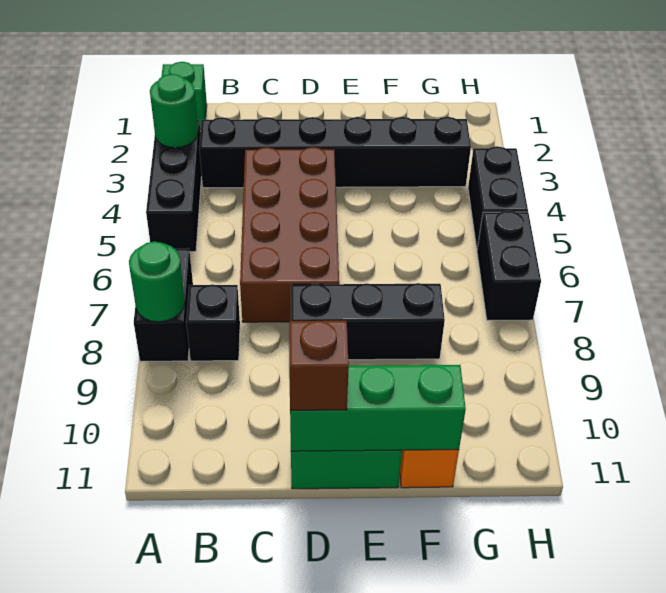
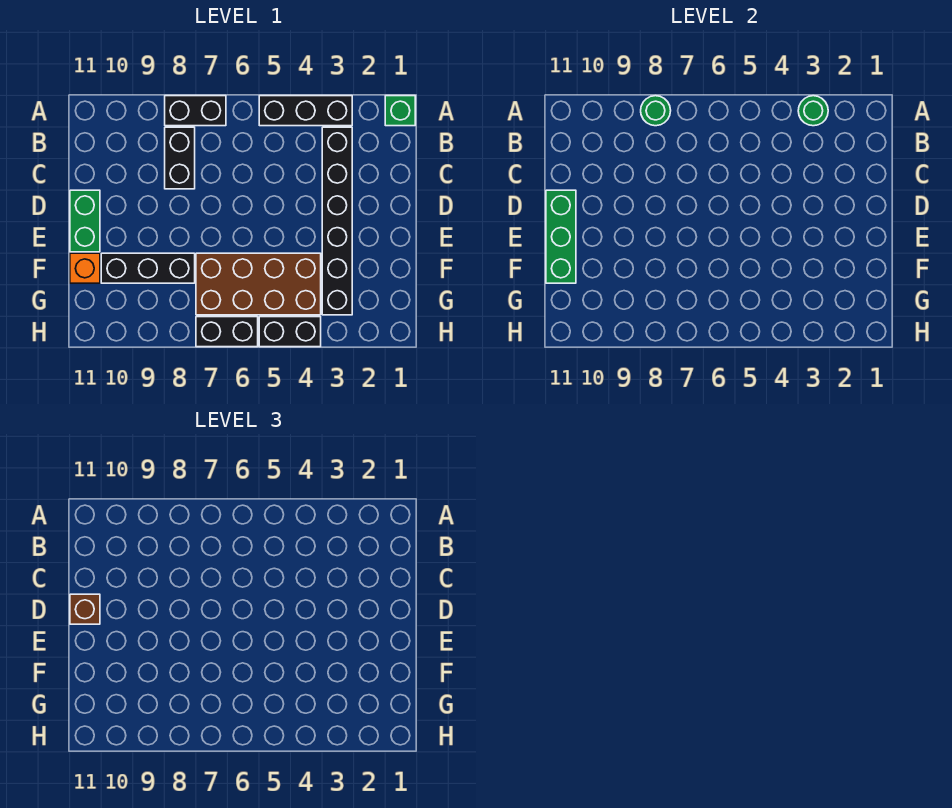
black brick B8 level 1 -> black brick B8:C8 level 1
brown brick C4:D7 level 1 -> brown brick F4:G7 level 1
black brick D8:F8 level 1 -> black brick F8:F10 level 1

